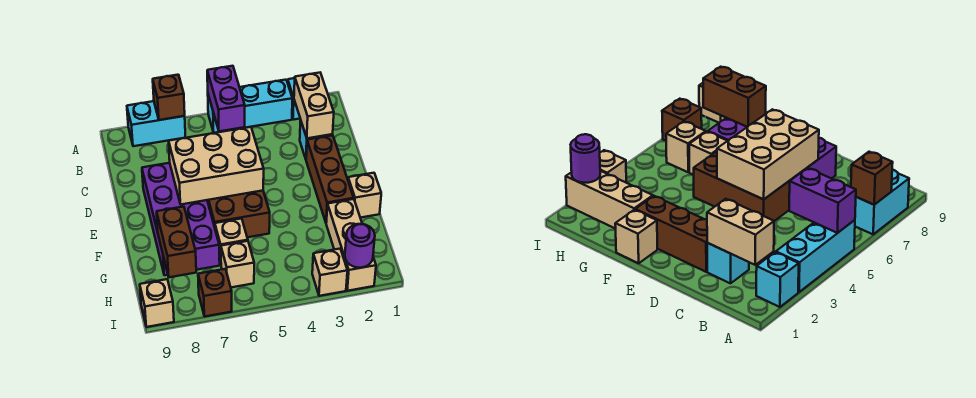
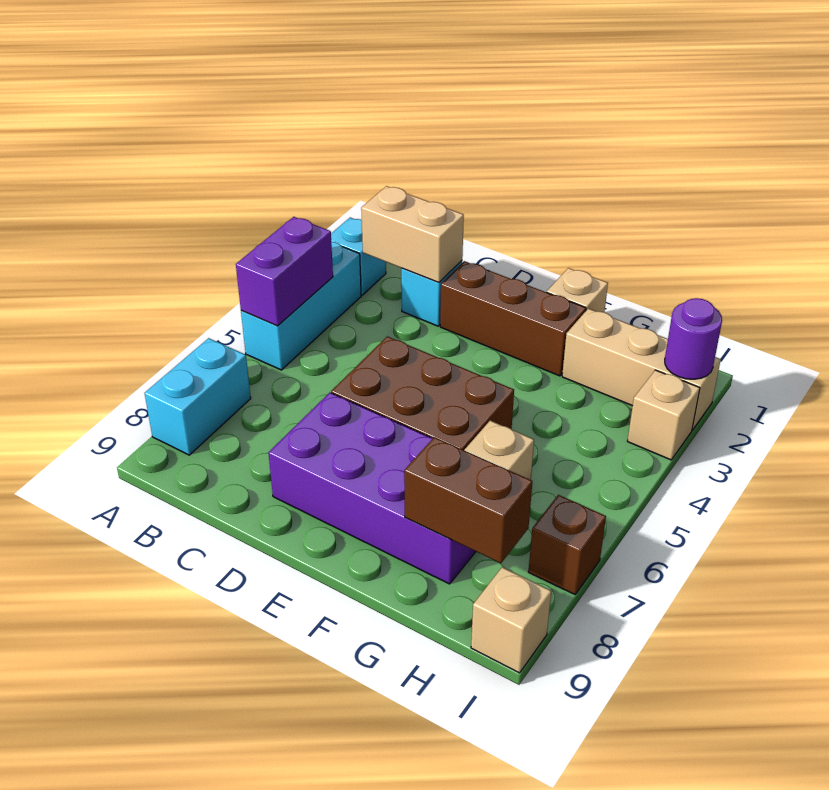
purple brick A5:B5 level 2 -> purple brick A4:A5 level 2
brown brick A7 level 2 -> none
tan brick D5:E7 level 2 -> none
tan brick H6 level 1 -> none

